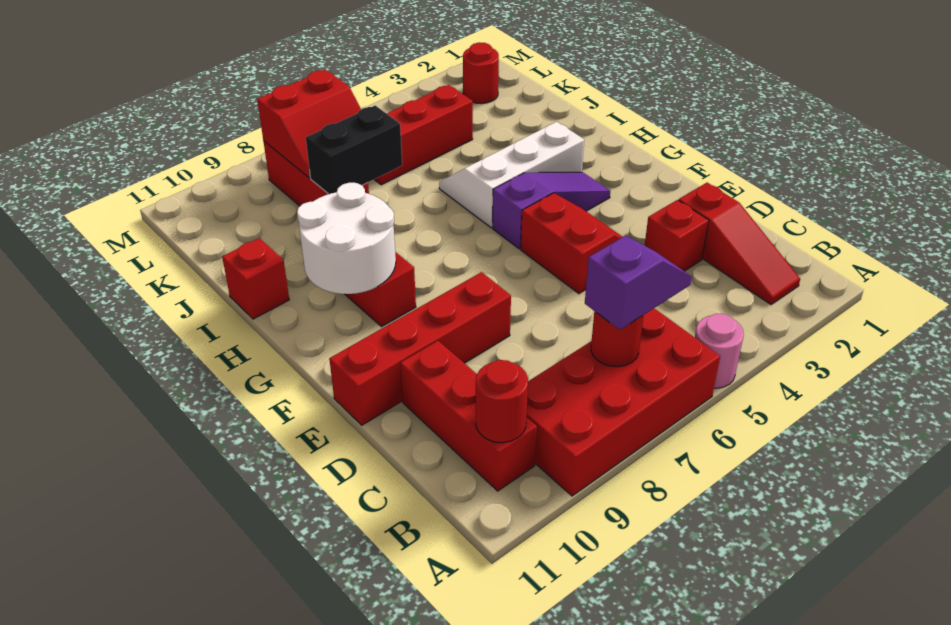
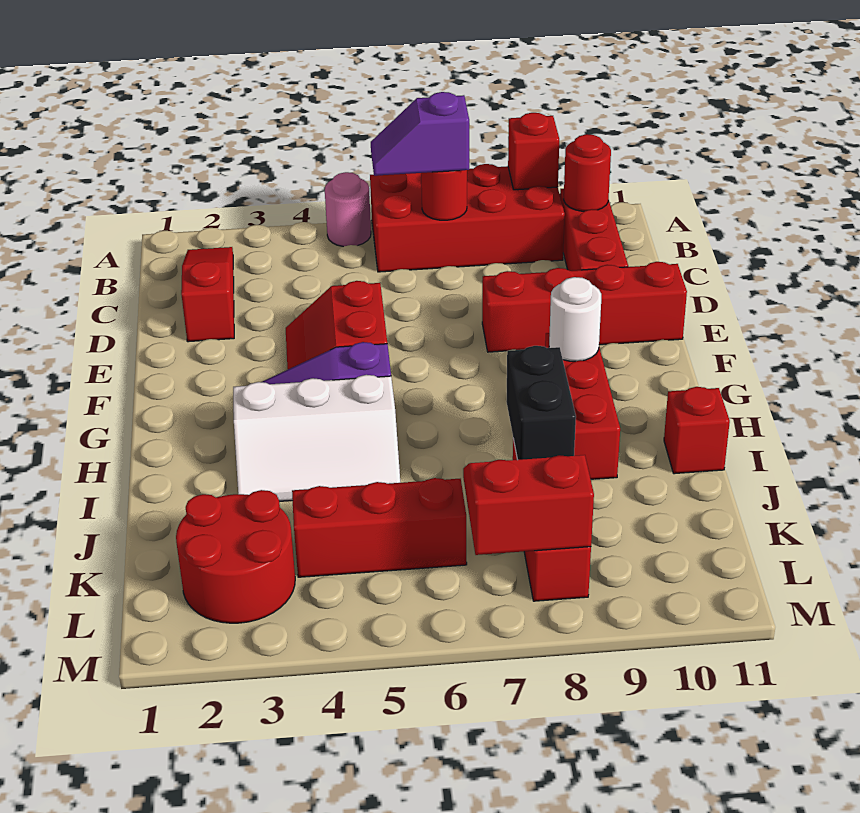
red brick D3 level 1 -> red brick A9 level 2
white round brick G9:H10 level 2 -> white round brick G9 level 2
black brick J7:J8 level 2 -> black brick I8:J8 level 2
red round brick L2 level 1 -> red round brick K2:L3 level 1

